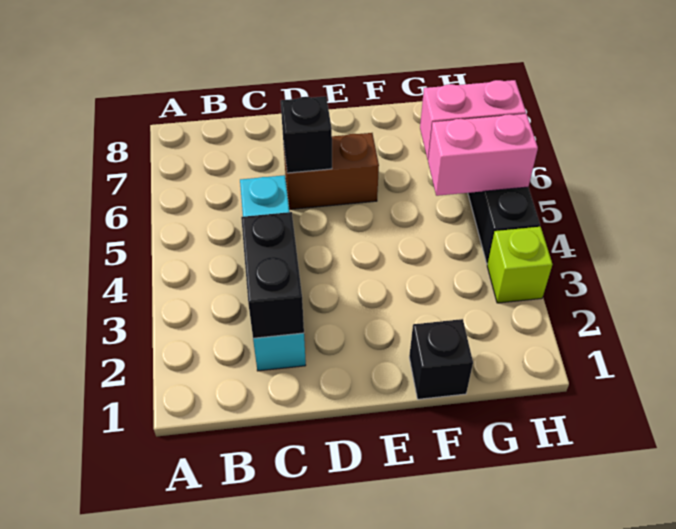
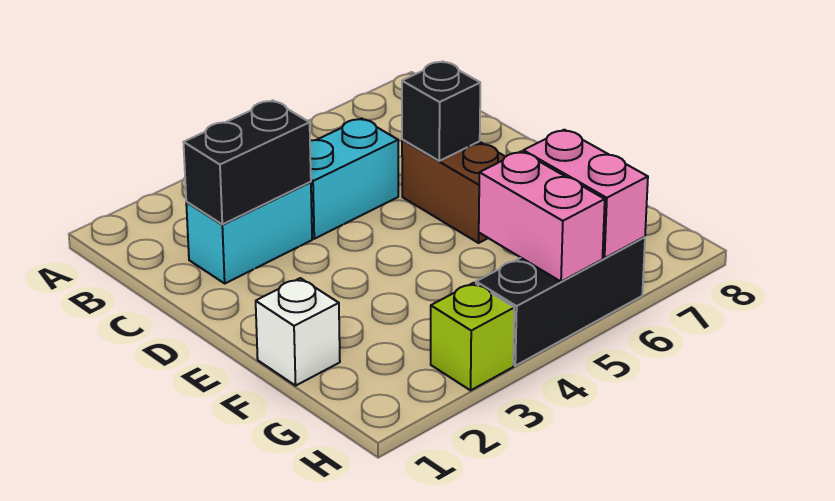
black brick F1 level 1 -> white brick F1 level 1

